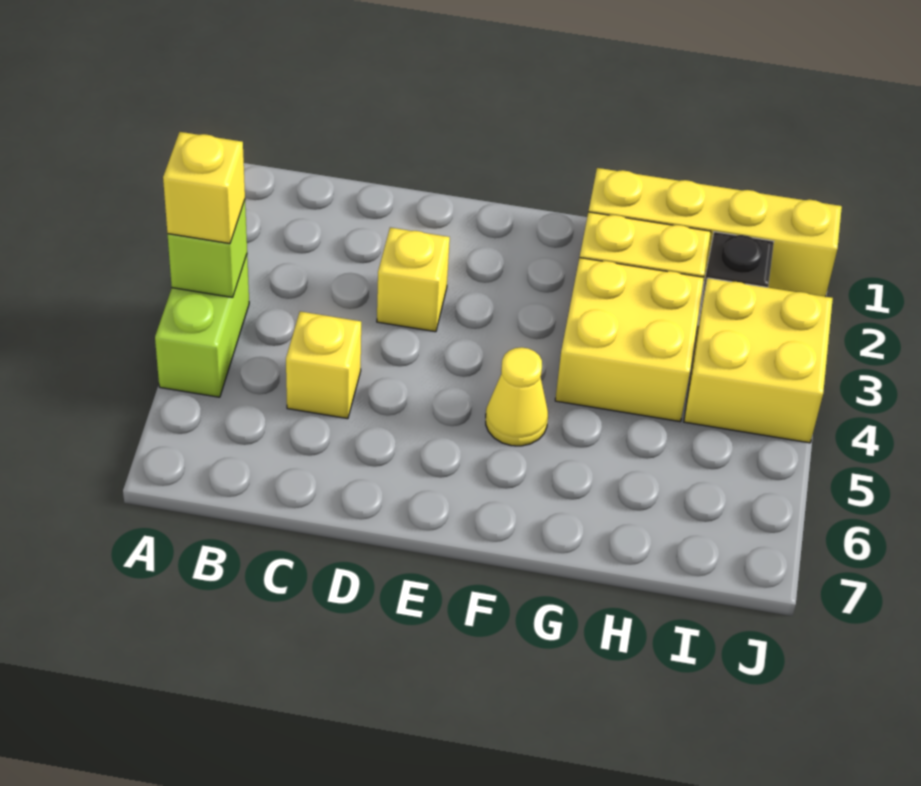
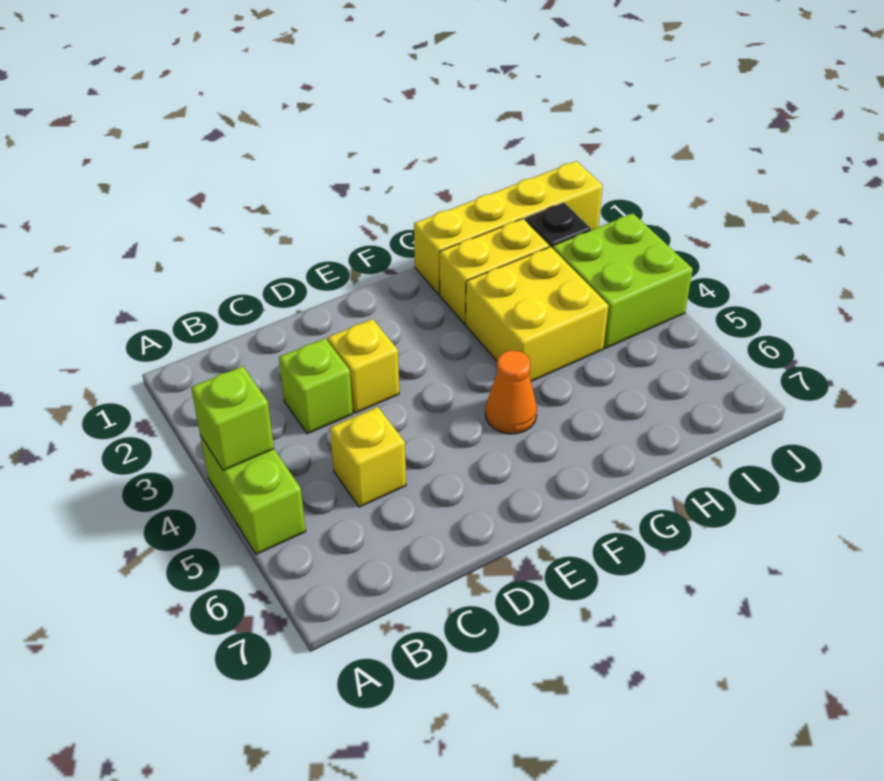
yellow brick A4 level 3 -> none
none -> lime brick C3 level 1
yellow cone F5 level 1 -> orange cone F5 level 1
yellow brick I3:J4 level 1 -> lime brick I3:J4 level 1

